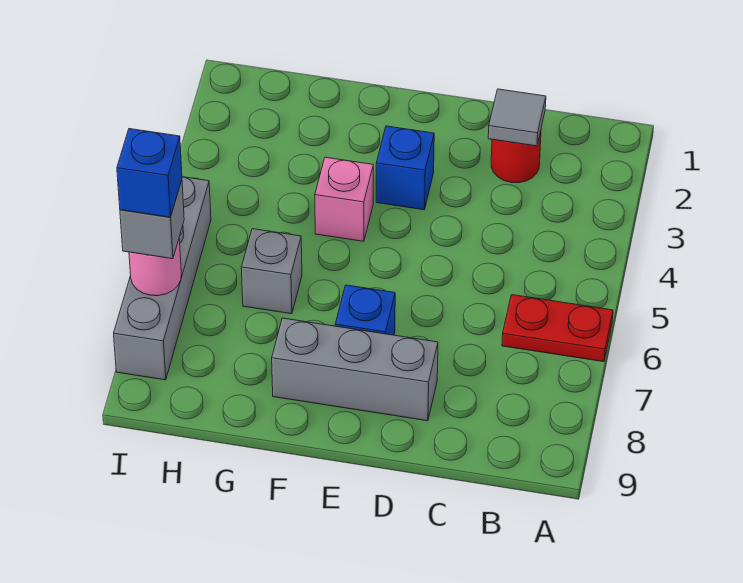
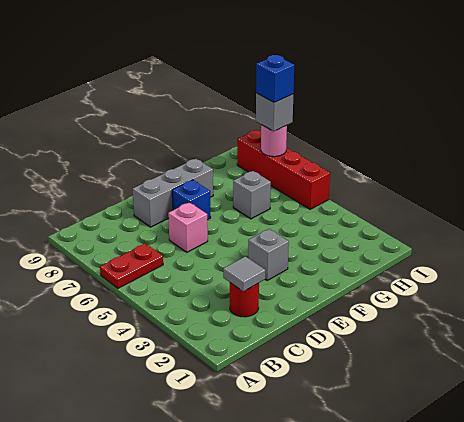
blue brick E3 level 1 -> grey brick E3 level 1
pink brick F4 level 1 -> pink brick D6 level 1
grey brick I5:I8 level 1 -> red brick I5:I8 level 1

